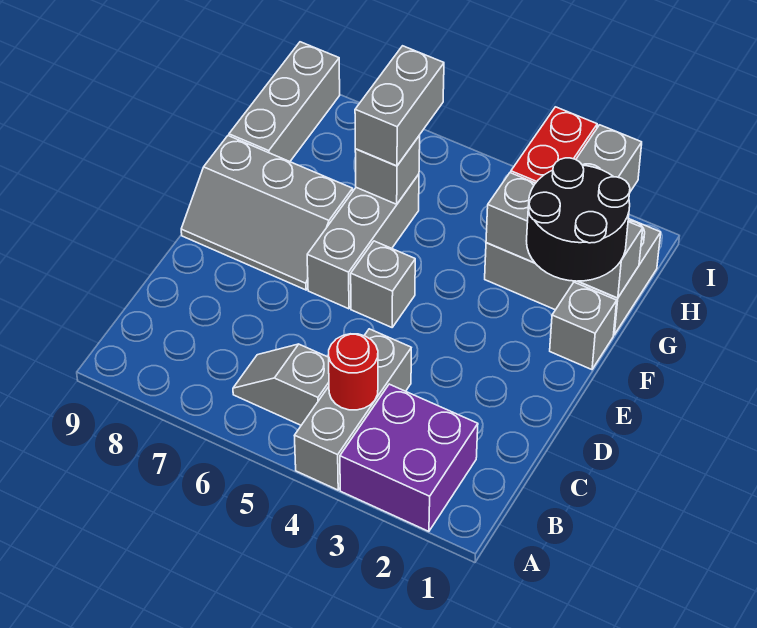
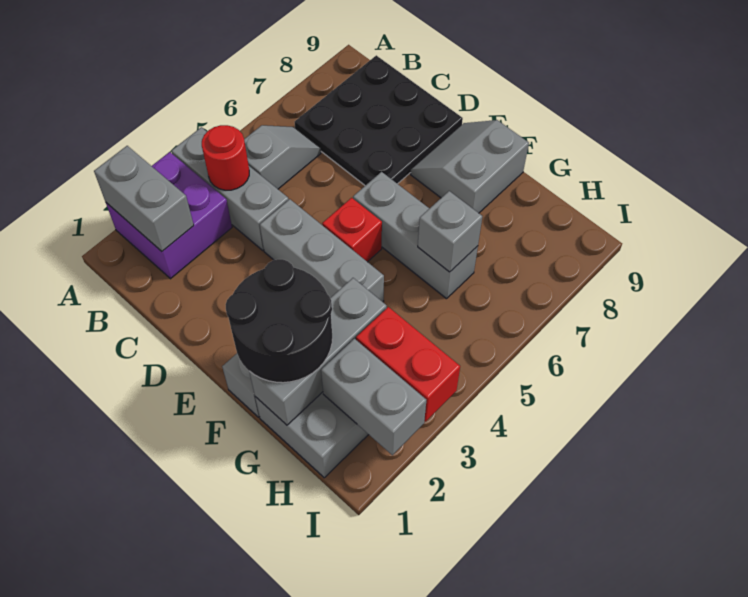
none -> black plate B7:D9 level 1
grey brick E5 level 1 -> red brick E5 level 1
grey slope E7:F9 level 1 top F -> grey slope E8:F9 level 1 top F
grey brick G6:H6 level 3 -> grey brick A2:B2 level 2
grey brick G9:I9 level 1 -> grey brick D4:F4 level 1

